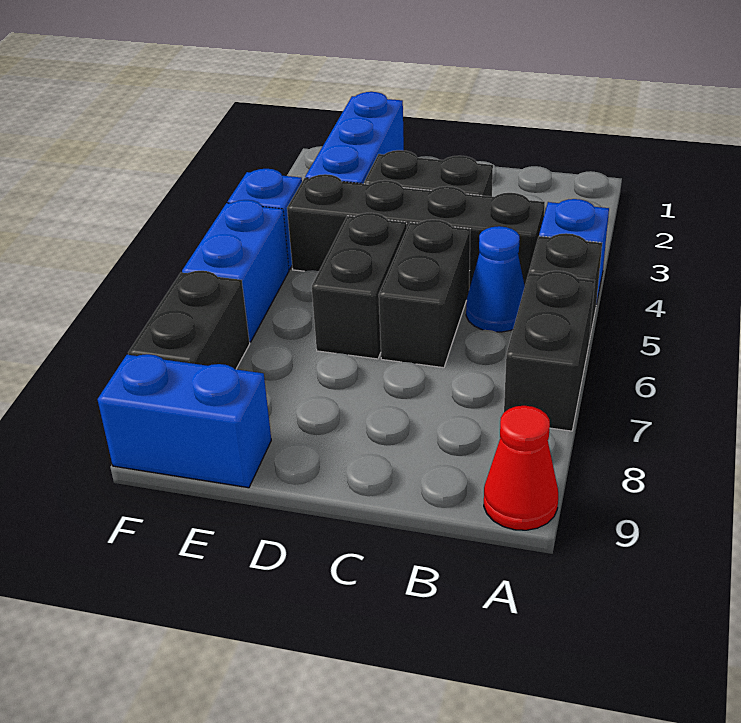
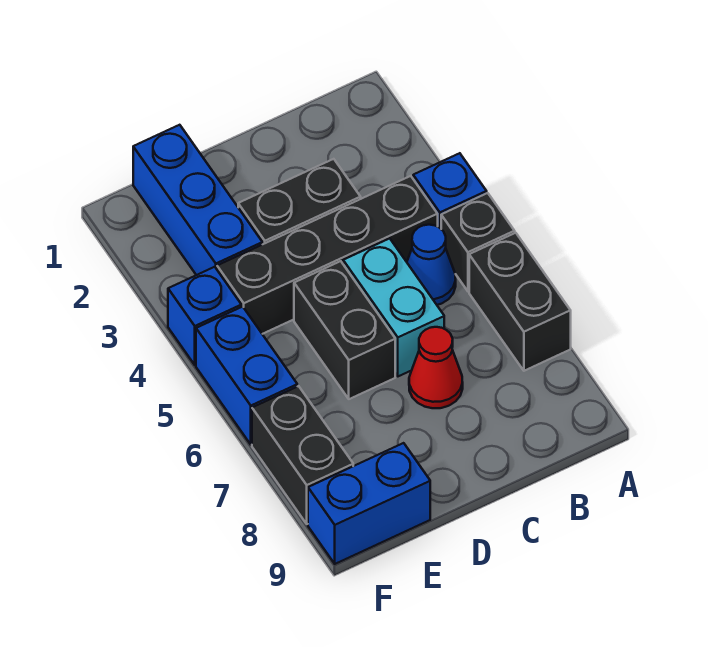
red cone A9 level 1 -> red cone C7 level 1
black brick C5:C6 level 1 -> cyan brick C5:C6 level 1

